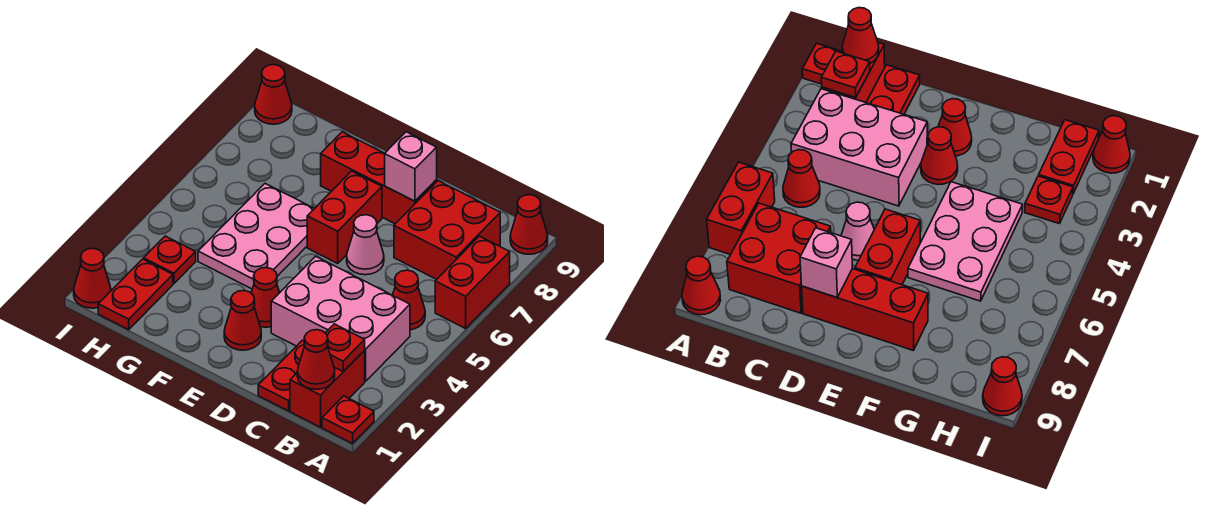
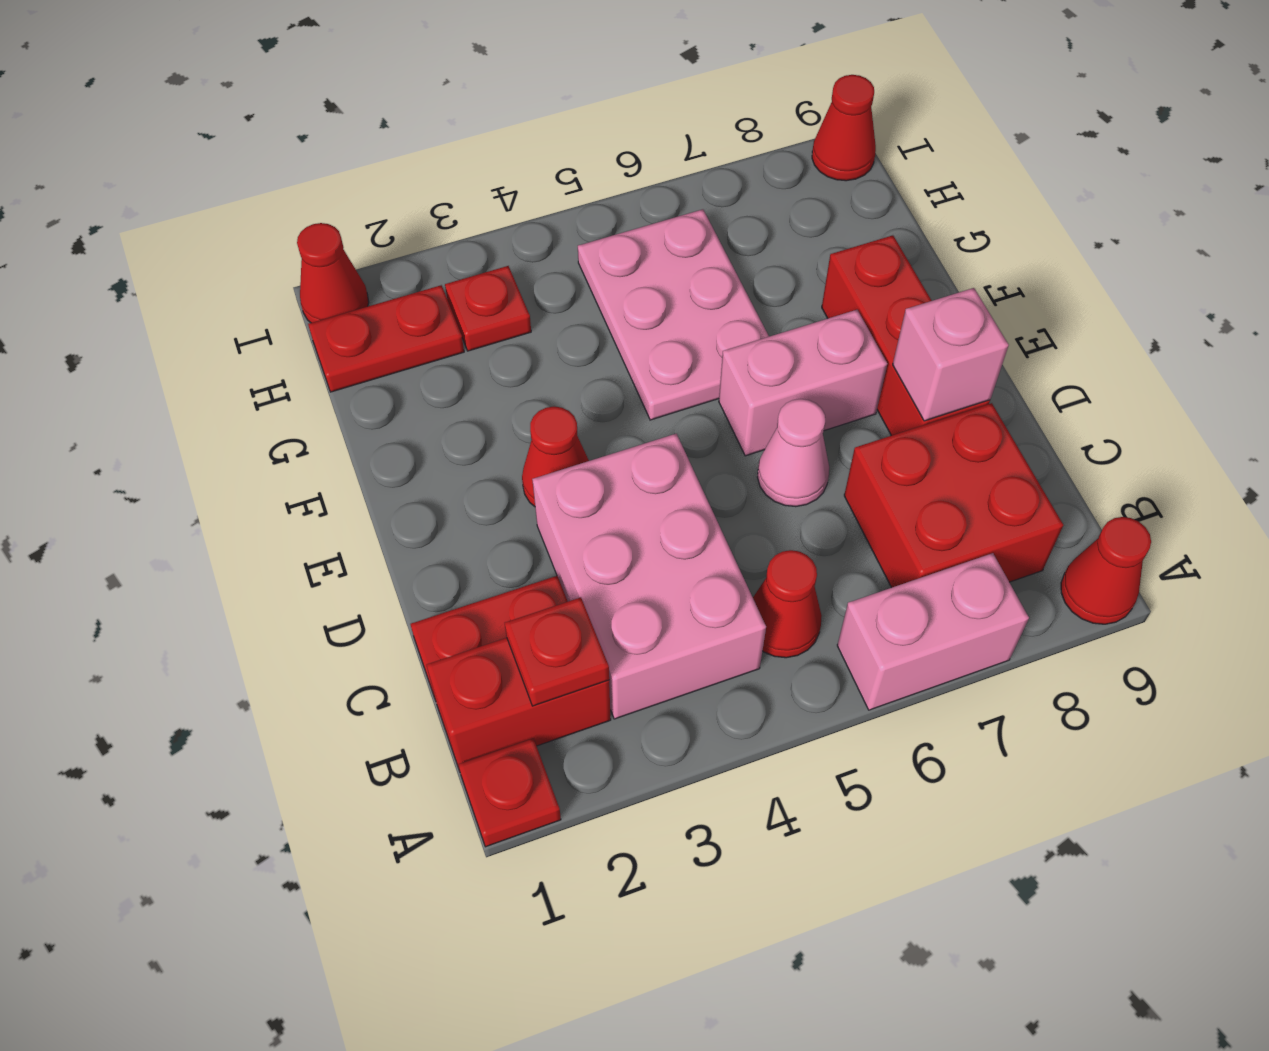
red brick A6:A7 level 1 -> pink brick A6:A7 level 1
red cone B1 level 2 -> none
red cone E2 level 1 -> none
red brick E6:E7 level 1 -> pink brick E6:E7 level 1
pink plate F4:G6 level 1 -> pink plate F5:H6 level 1

